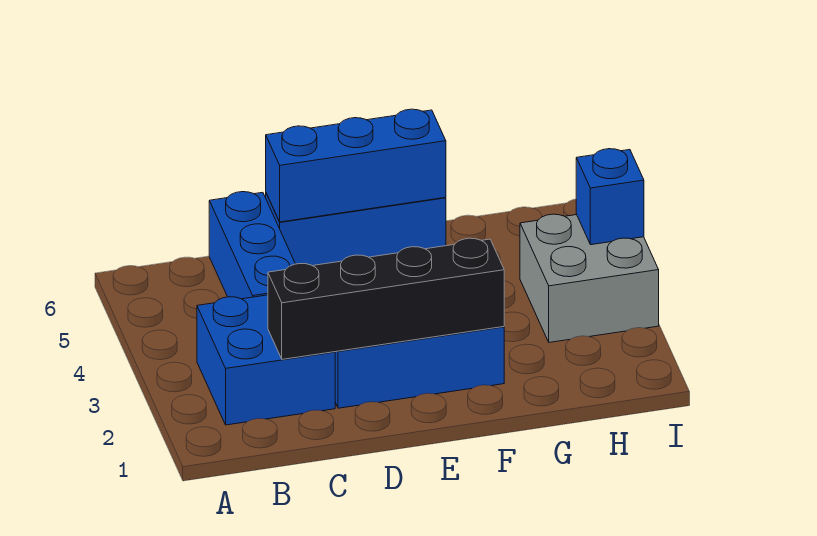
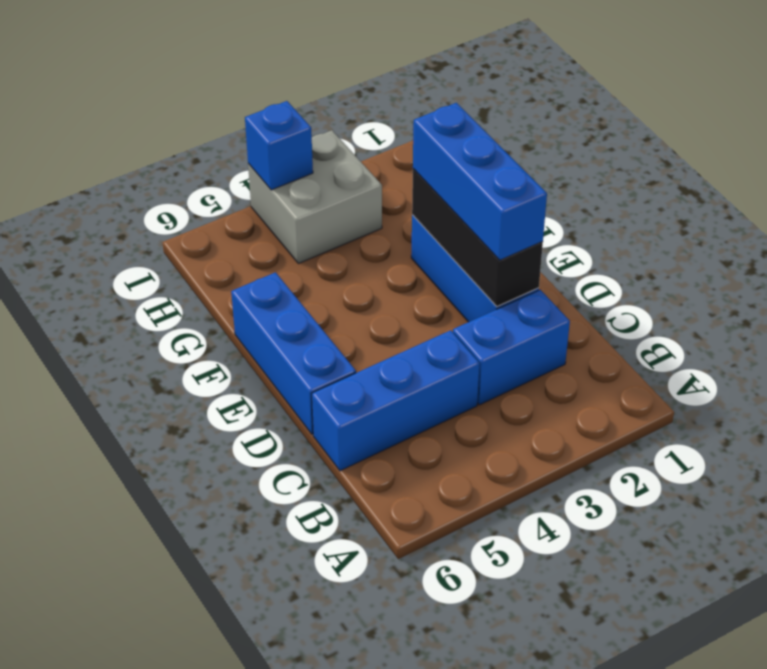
blue brick B2:C3 level 1 -> blue brick C2:C3 level 1
black brick C2:F2 level 2 -> black brick D2:F2 level 2
blue brick D6:F6 level 2 -> blue brick D2:F2 level 3

